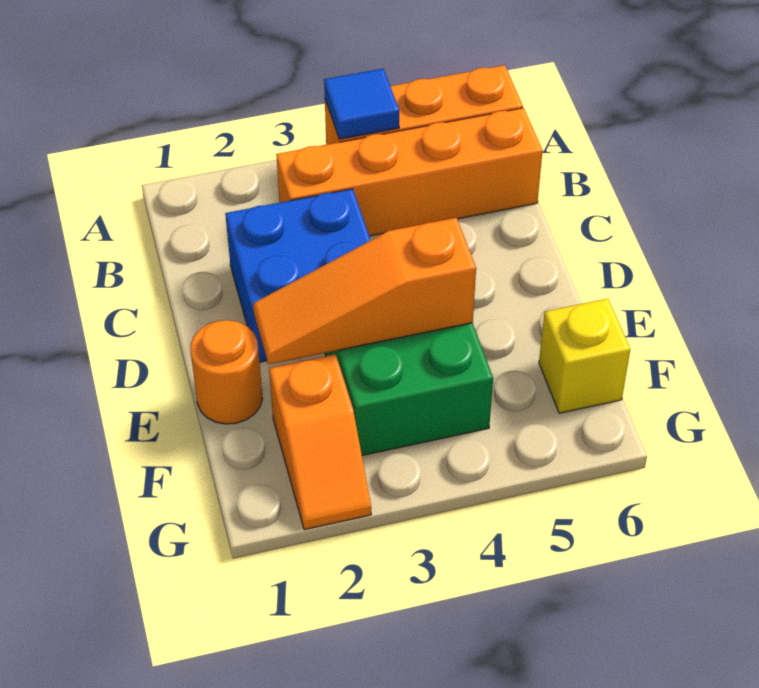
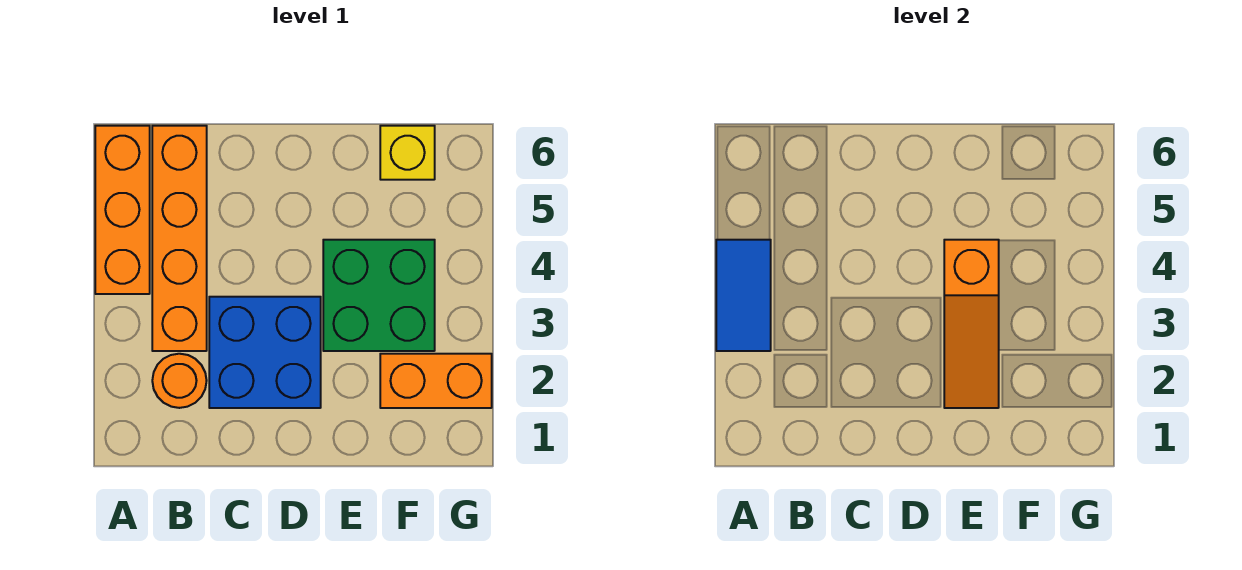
blue tile A4 level 2 -> blue tile A3:A4 level 2
orange round brick E1 level 1 -> orange round brick B2 level 1
orange slope F2:G2 level 1 top F -> orange brick F2:G2 level 1

